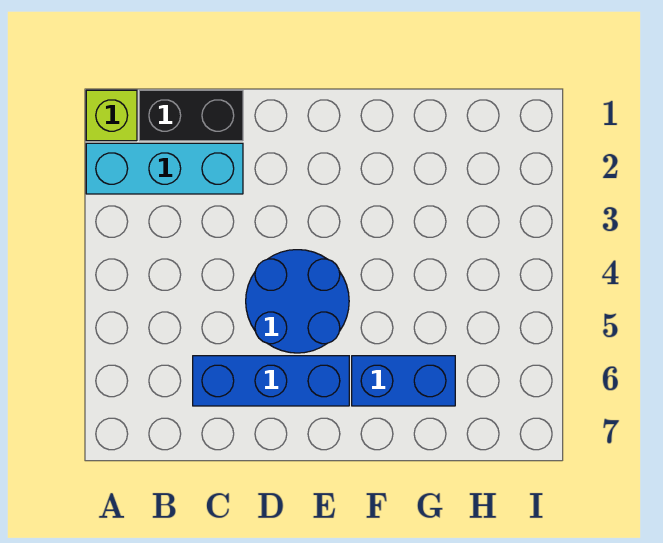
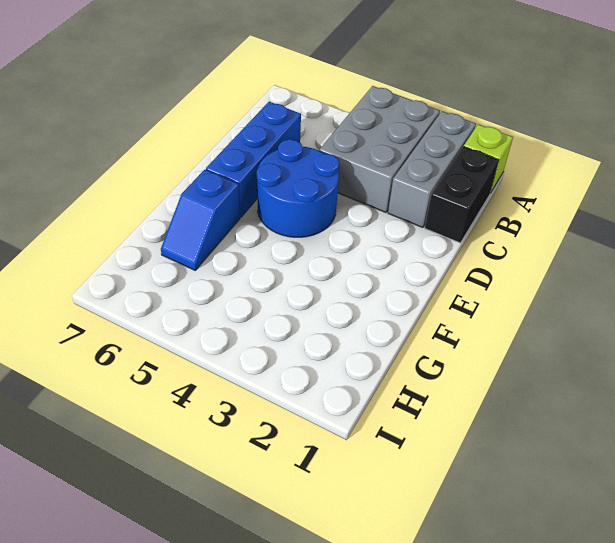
cyan brick A2:C2 level 1 -> grey brick A2:C2 level 1
none -> grey brick A3:C4 level 1
blue brick F6:G6 level 1 -> blue slope F6:G6 level 1 top F

